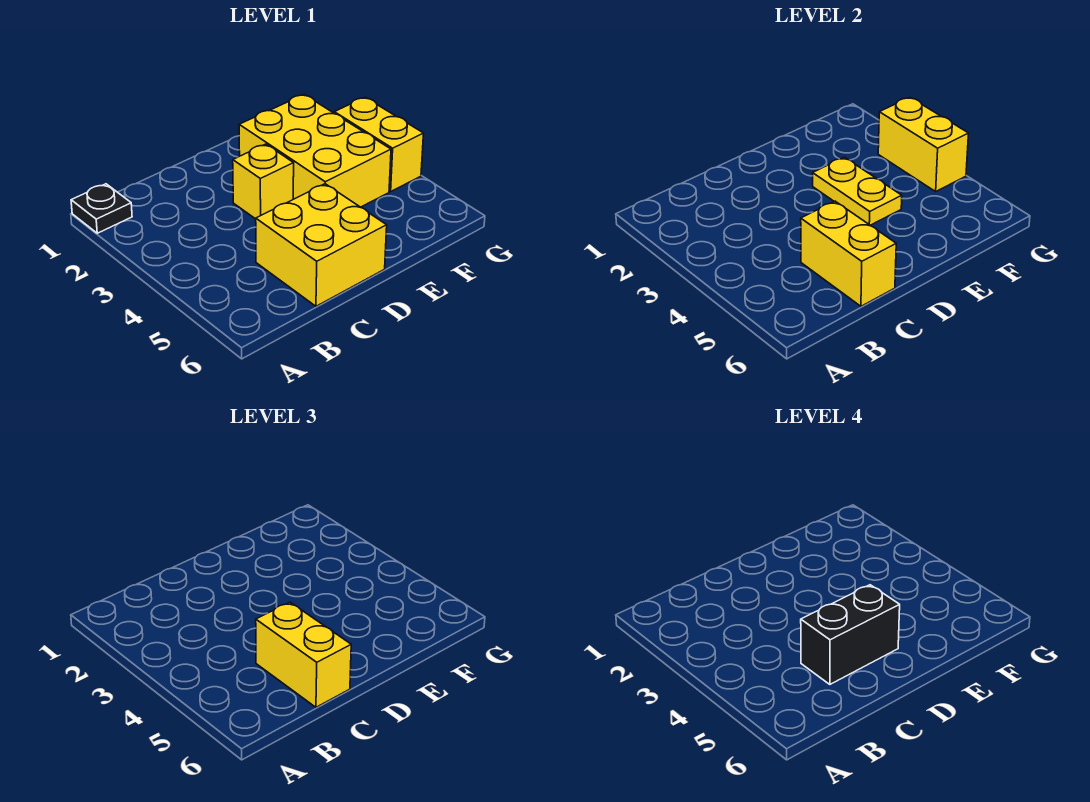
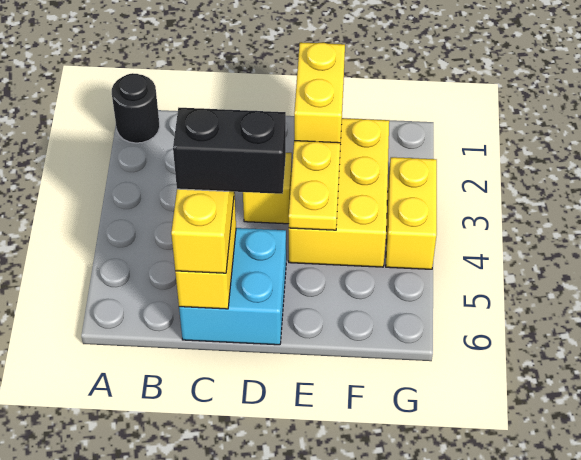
black plate A1 level 1 -> black round brick A1 level 1
yellow brick C5:D6 level 1 -> cyan brick C5:D6 level 1
yellow brick G3:G4 level 2 -> yellow brick E1:E2 level 2

